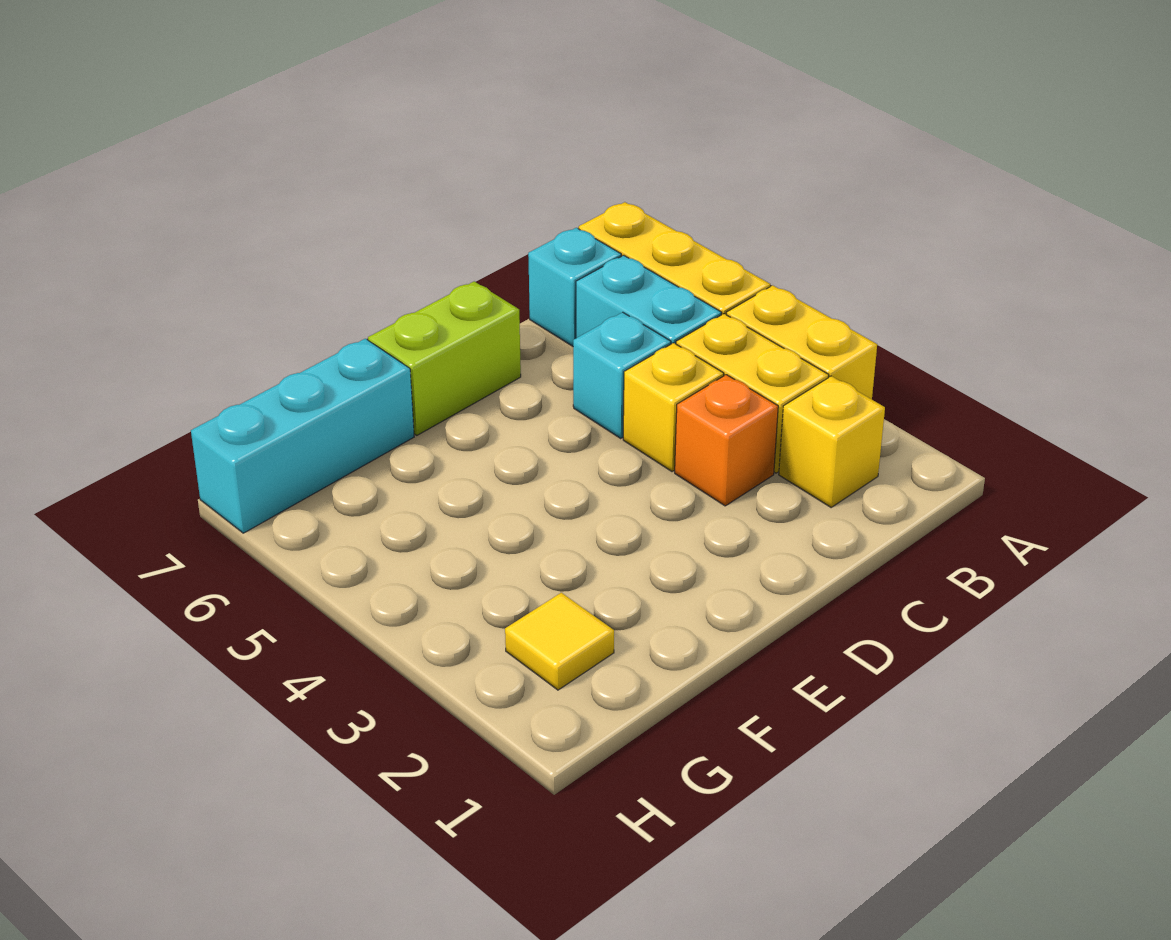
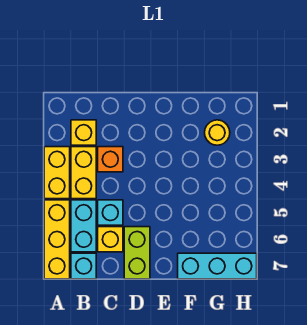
yellow brick C4 level 1 -> yellow brick C6 level 1
lime brick D7:E7 level 1 -> lime brick D6:D7 level 1
yellow tile G2 level 1 -> yellow round brick G2 level 1

